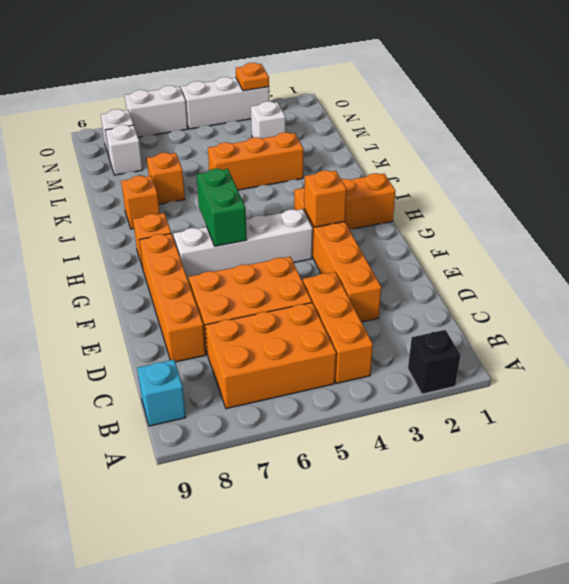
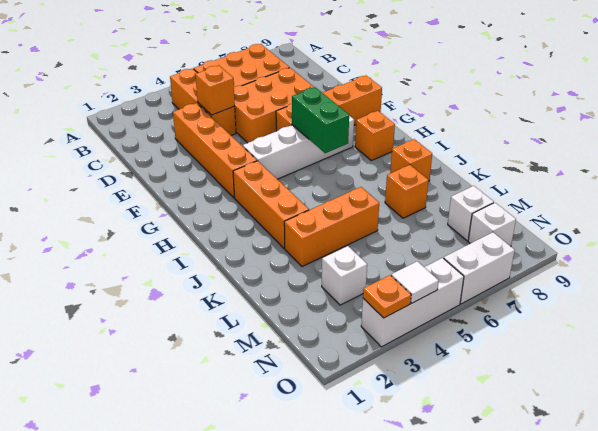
black brick A2 level 1 -> none
cyan brick B9 level 1 -> none
orange brick D8:G8 level 1 -> orange brick F6:F9 level 1
orange brick G3 level 2 -> orange brick D4 level 2
orange brick H1:H3 level 1 -> orange brick H3:J3 level 1
none -> white tile O4 level 2

